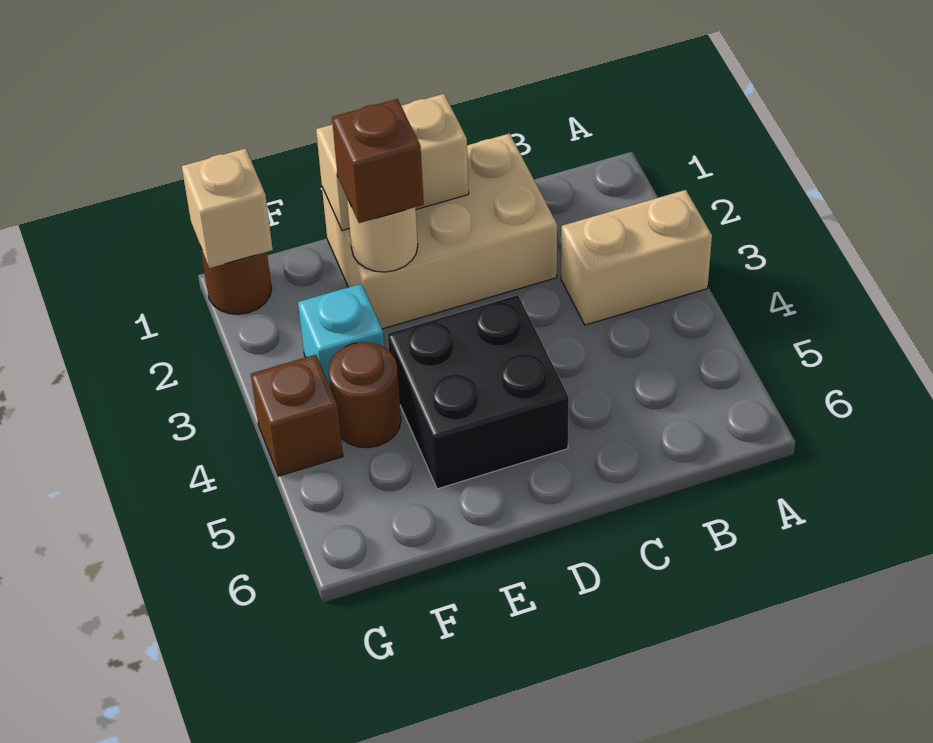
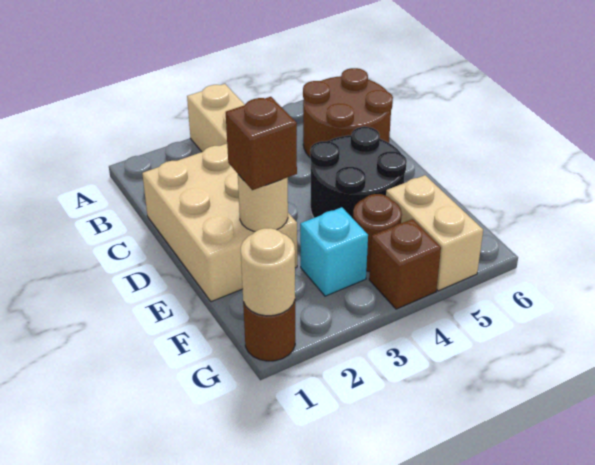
none -> brown round brick B5:C6 level 1
tan brick D1:E1 level 2 -> tan brick F5:G5 level 1
black brick D4:E5 level 1 -> black round brick D4:E5 level 1
tan brick G1 level 2 -> tan round brick G1 level 2

